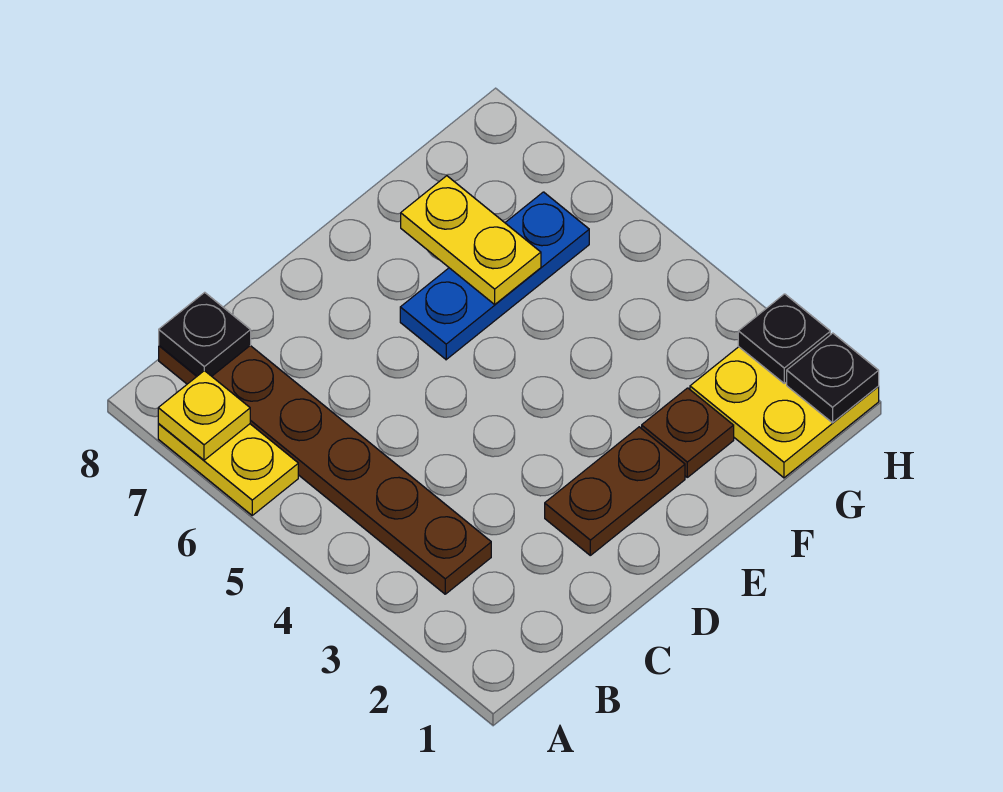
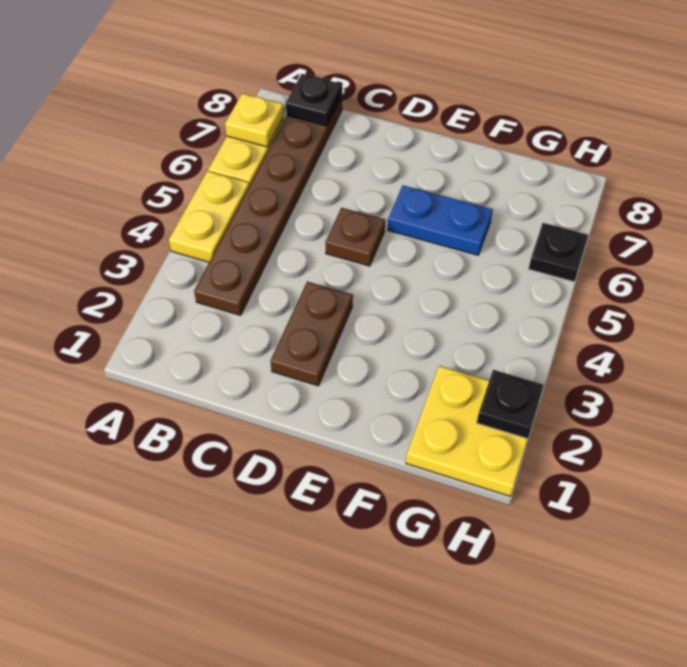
brown plate D2:E2 level 1 -> brown plate D2:D3 level 1
blue plate E6:G6 level 1 -> blue plate E6:F6 level 1
brown plate F2 level 1 -> brown plate D5 level 1
yellow plate F6:F7 level 2 -> yellow plate A4:A5 level 1
black plate H1 level 2 -> black plate H6 level 1

